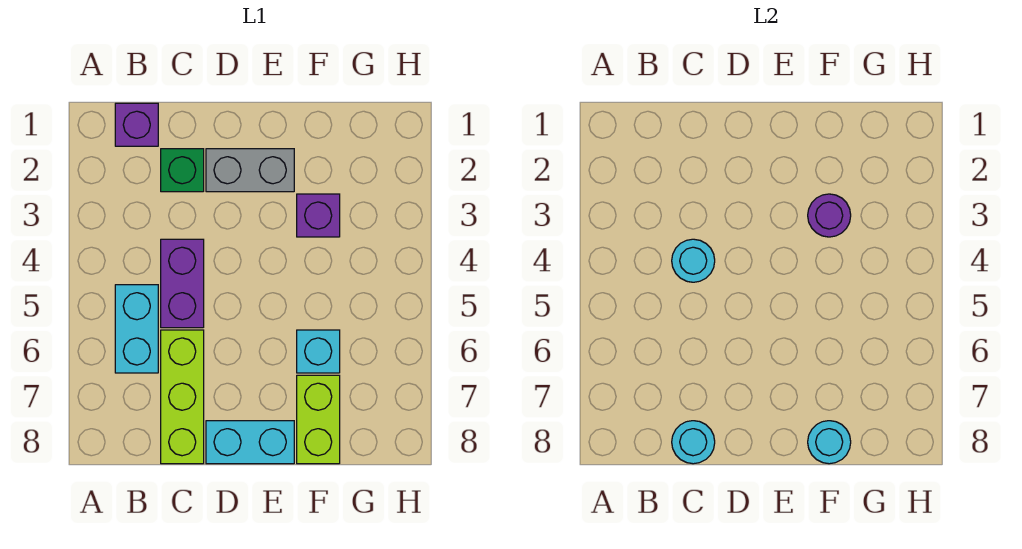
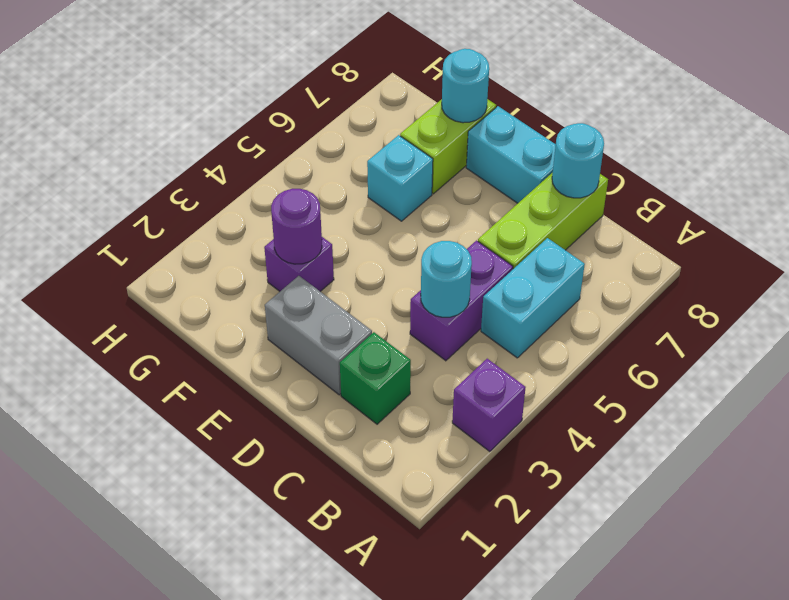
purple brick B1 level 1 -> purple brick A3 level 1

